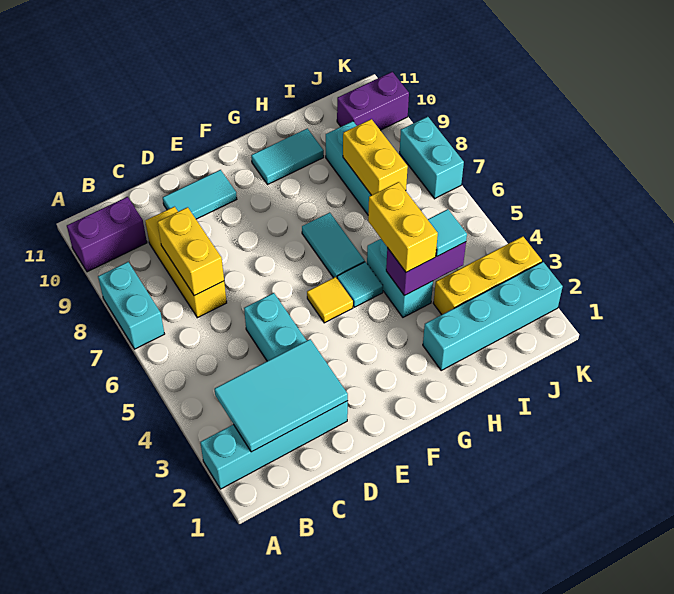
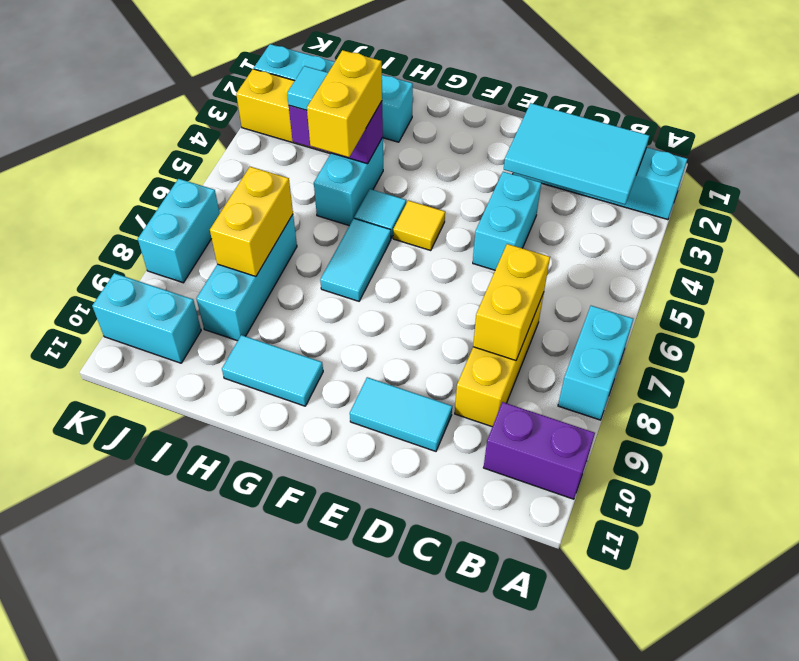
purple brick J10:K10 level 1 -> cyan brick J10:K10 level 1

